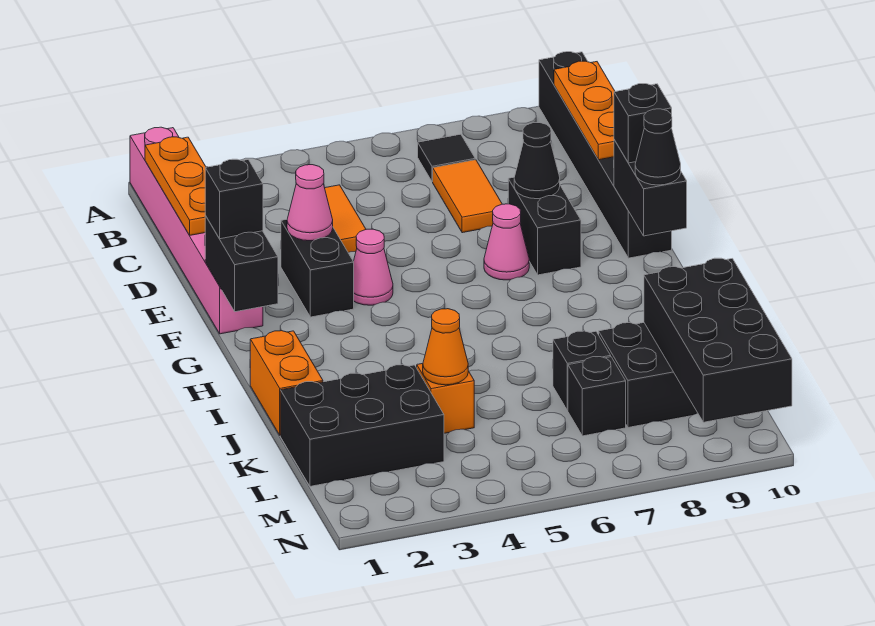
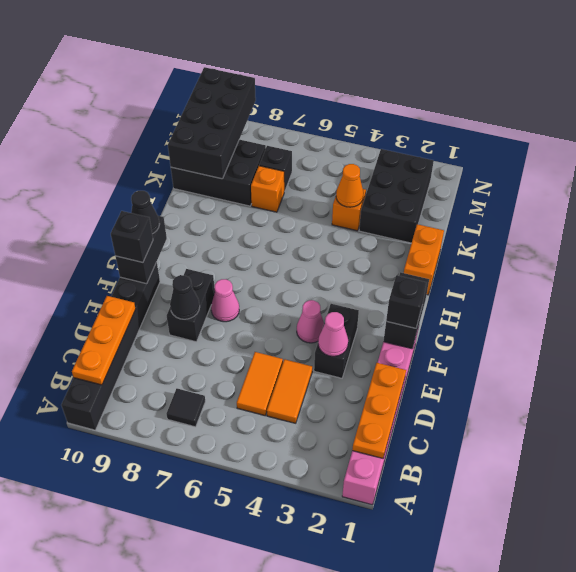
orange tile C7:D7 level 1 -> orange tile C5:D5 level 1
black brick K1:L3 level 1 -> black brick K2:M3 level 1
black brick K7 level 1 -> orange brick K7 level 1

